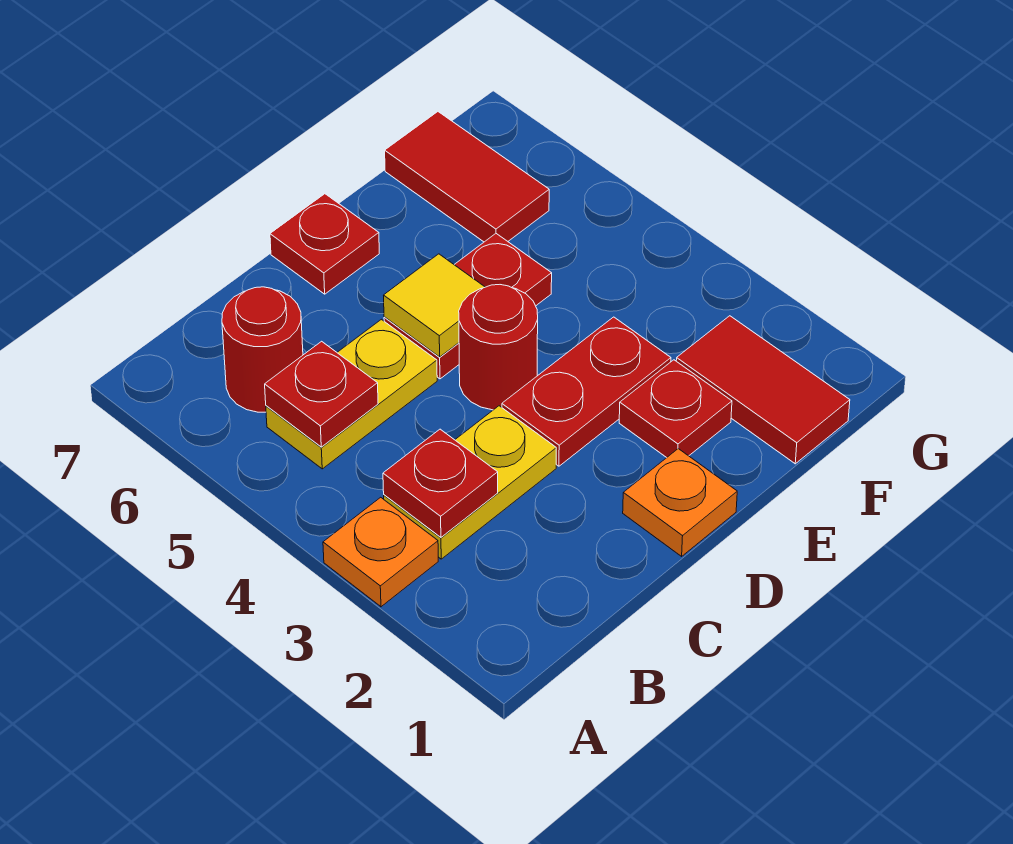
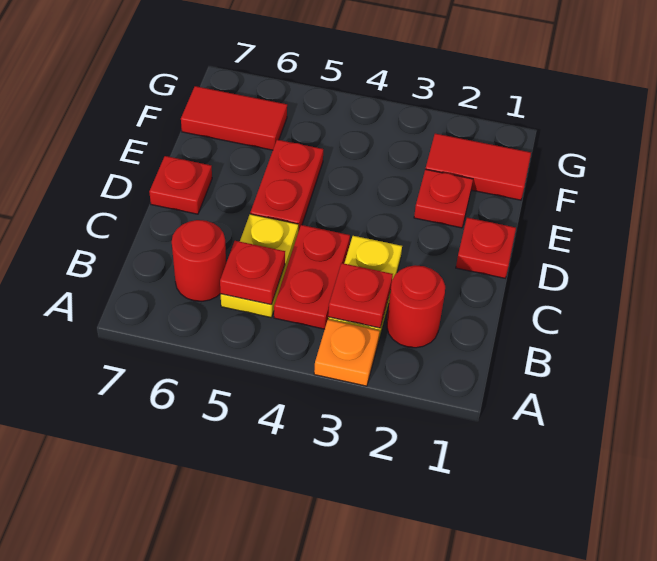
orange plate D1 level 1 -> red plate D1 level 1
red plate D3:E3 level 1 -> red plate B4:C4 level 1
red round brick D4 level 1 -> red round brick B2 level 1
yellow tile D5 level 2 -> none

